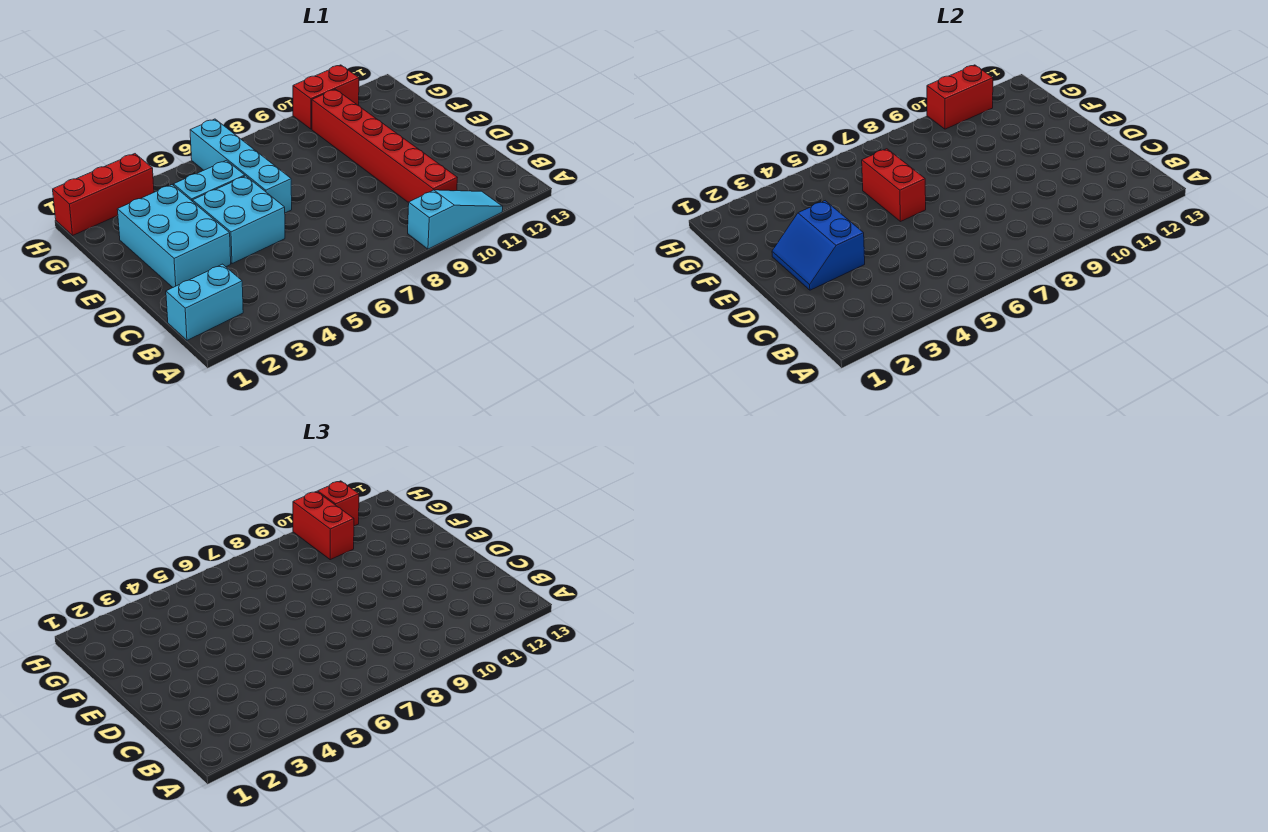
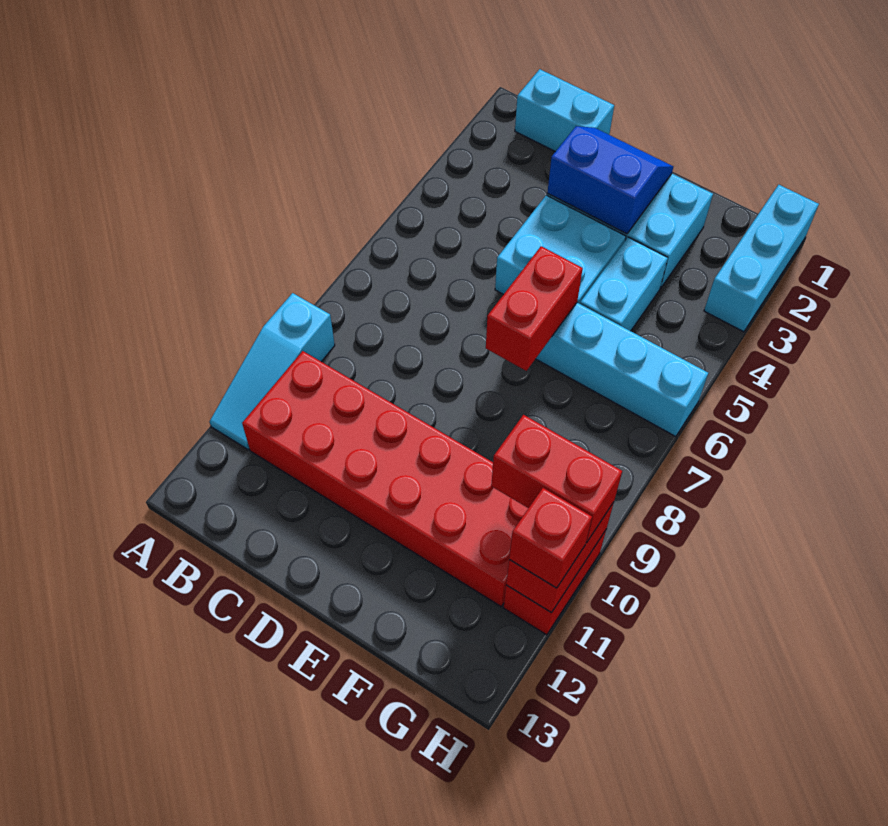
cyan brick B1:B2 level 1 -> cyan brick B1:C1 level 1
red brick B10:G10 level 1 -> red brick B10:G11 level 1
red brick E6:F6 level 2 -> red brick E6:E7 level 2
red brick H1:H3 level 1 -> cyan brick H1:H3 level 1

